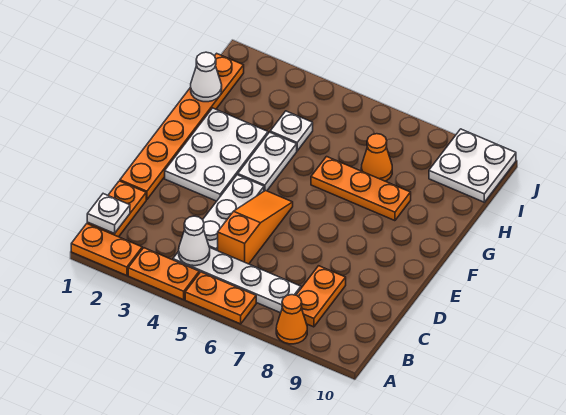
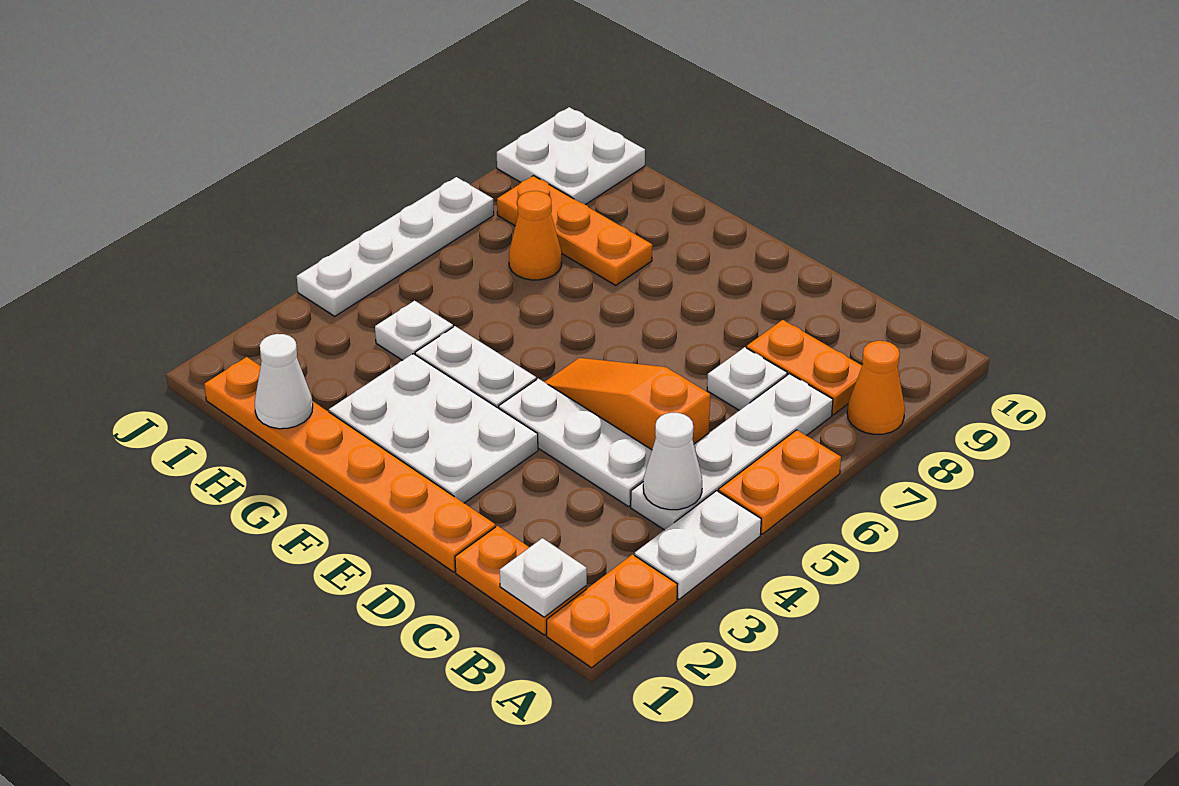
orange plate A3:A4 level 1 -> white plate A3:A4 level 1
none -> white plate C7 level 1
orange plate G6:G8 level 1 -> orange plate G8:I8 level 1
none -> white plate J4:J7 level 1

